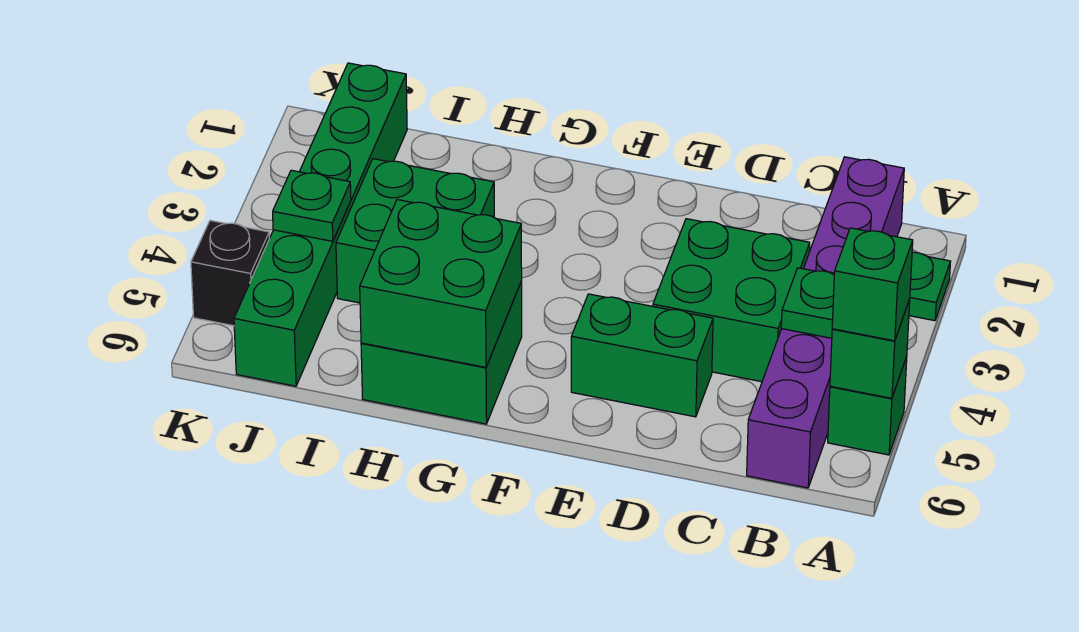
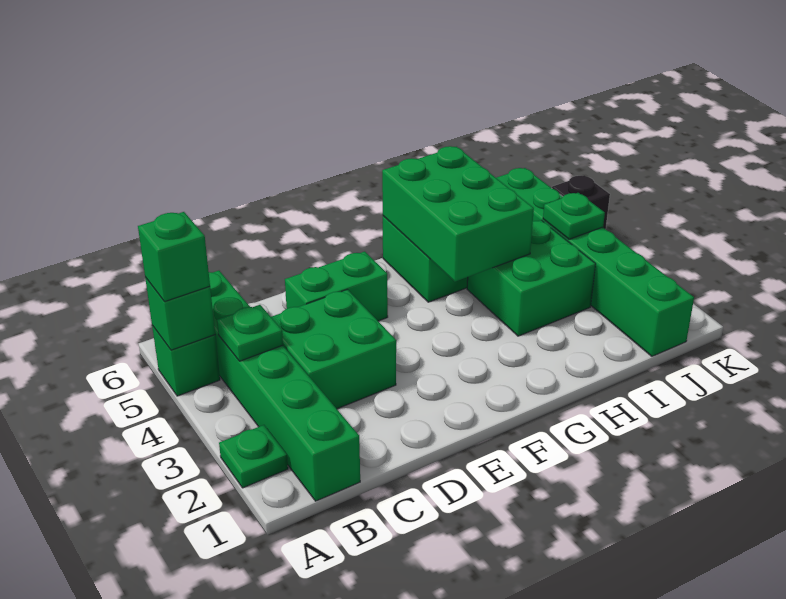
purple brick B1:B6 level 1 -> green brick B1:B6 level 1
green brick G5:H6 level 2 -> green brick G4:H6 level 2

